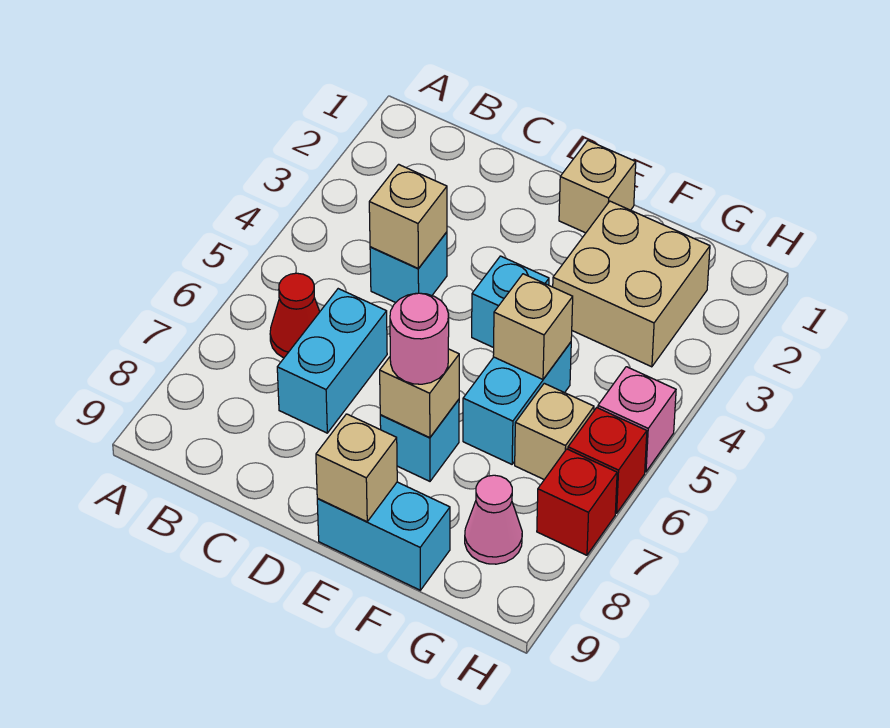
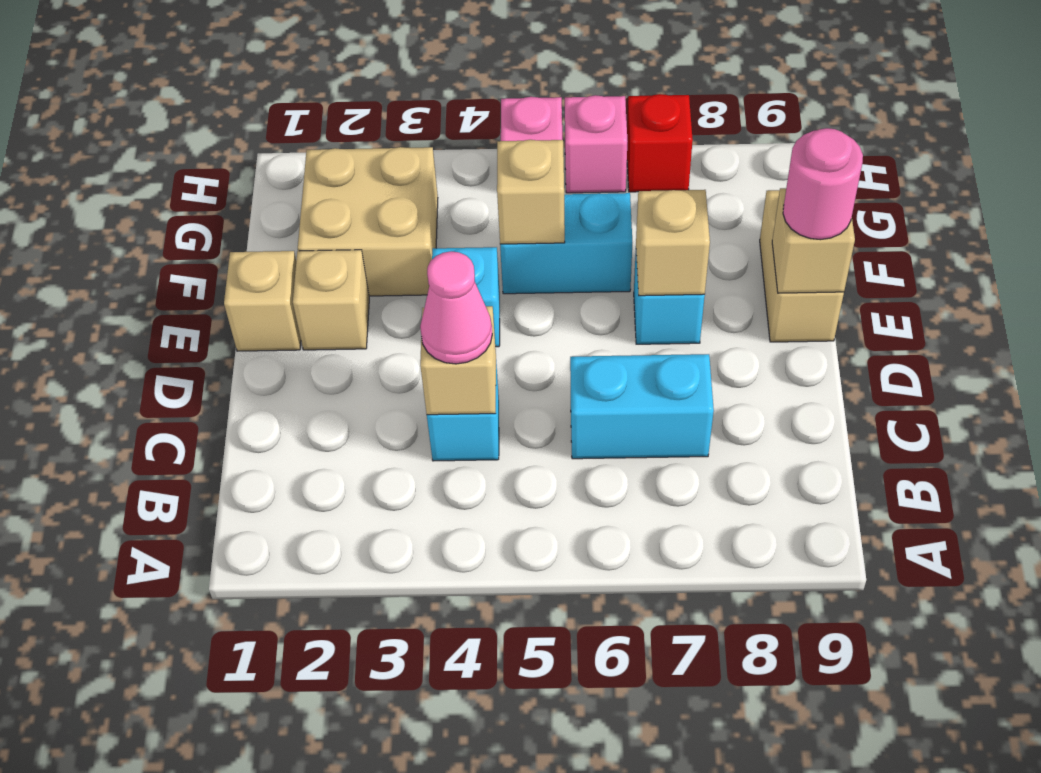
red cone B6 level 1 -> none
pink round brick E7 level 3 -> pink round brick E9 level 3
cyan brick E9:F9 level 1 -> tan brick E9:F9 level 1
tan brick G6 level 1 -> tan brick E2 level 1
pink cone G8 level 1 -> pink cone C4 level 3
red brick H6 level 1 -> pink brick H6 level 1

